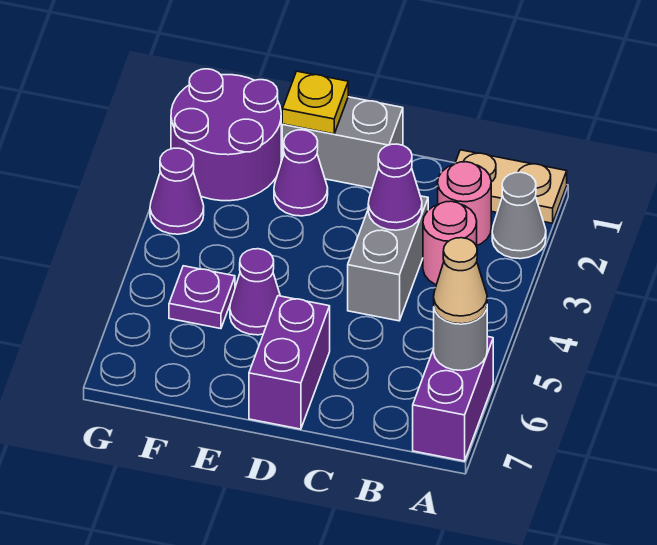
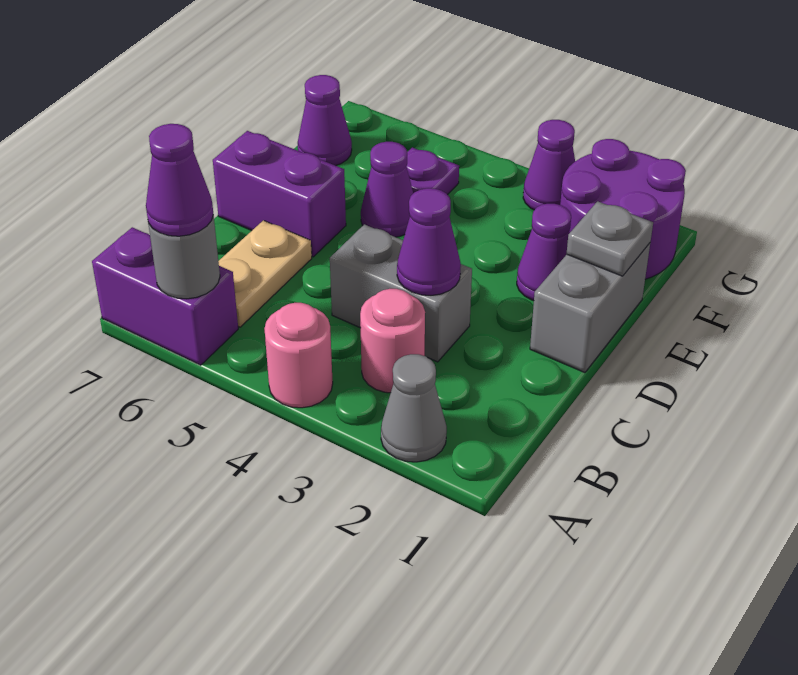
tan plate A1:B1 level 1 -> tan plate B6:C6 level 1
tan cone A6 level 3 -> purple cone A6 level 3
pink round brick B2 level 1 -> pink round brick A4 level 1
yellow plate E1 level 2 -> grey plate E1 level 2
none -> purple cone F7 level 1

